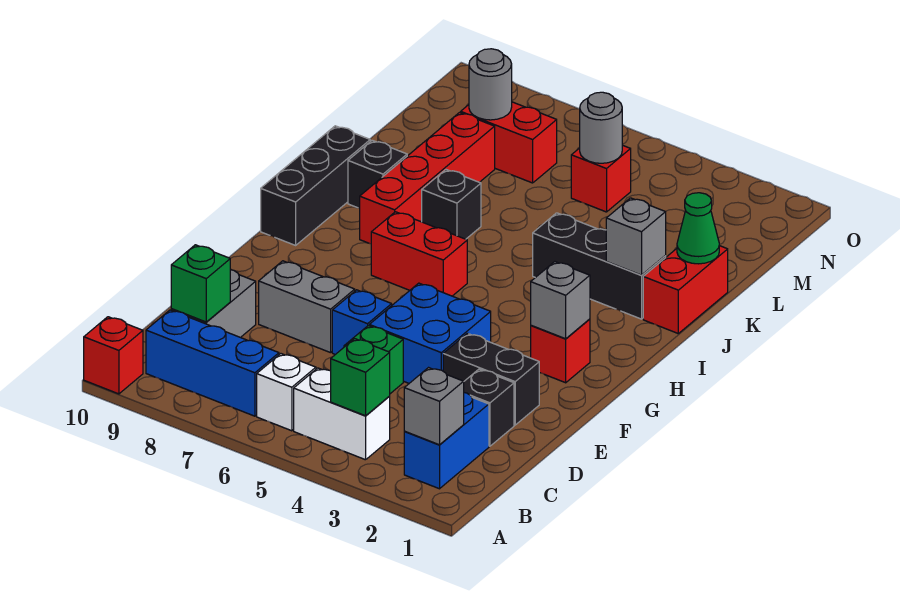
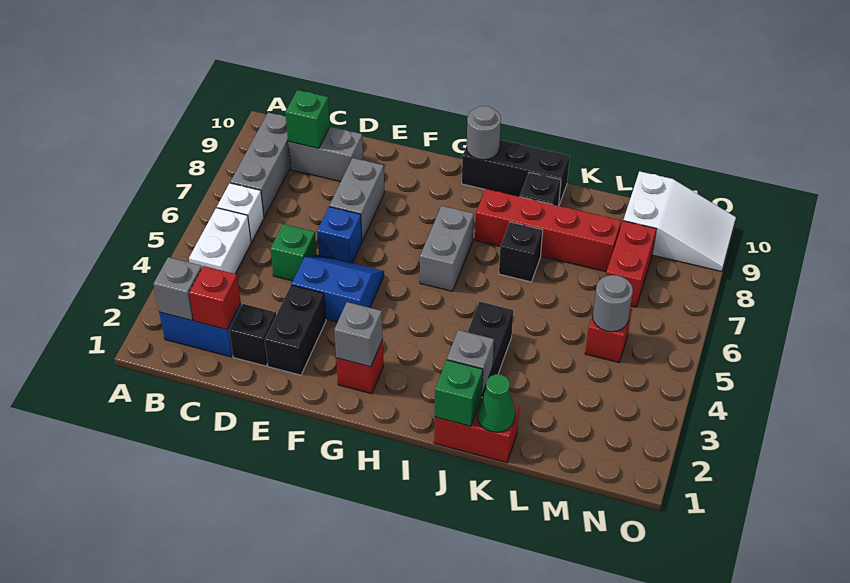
red brick A10 level 1 -> red brick C2 level 2
green brick B4 level 2 -> green brick J1 level 2
blue brick B7:B9 level 1 -> grey brick B7:B9 level 1
blue brick E4:F5 level 1 -> blue slope E4:F5 level 1 top 4
red brick H6:H7 level 1 -> grey brick H6:H7 level 1
grey round brick M8 level 2 -> grey round brick H10 level 2
none -> white slope M9:O10 level 1 top M

